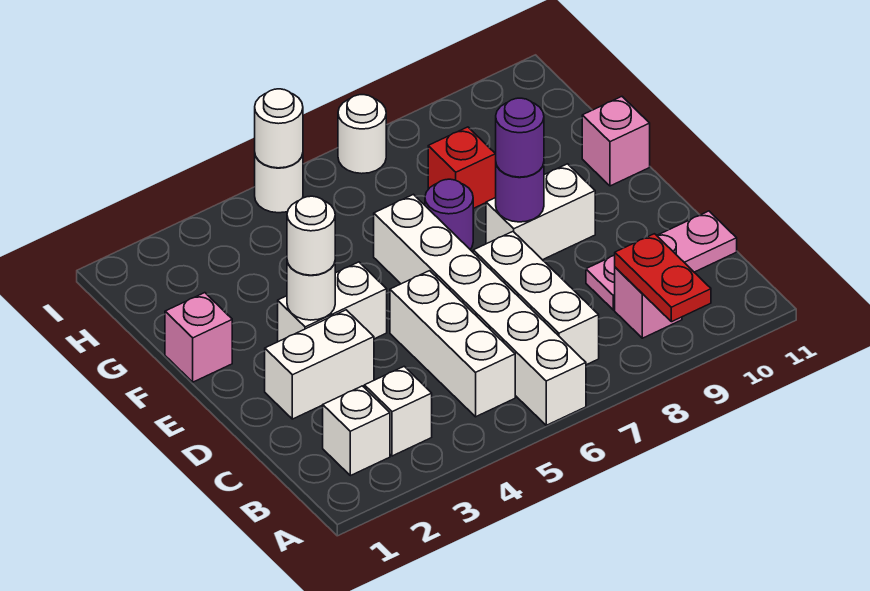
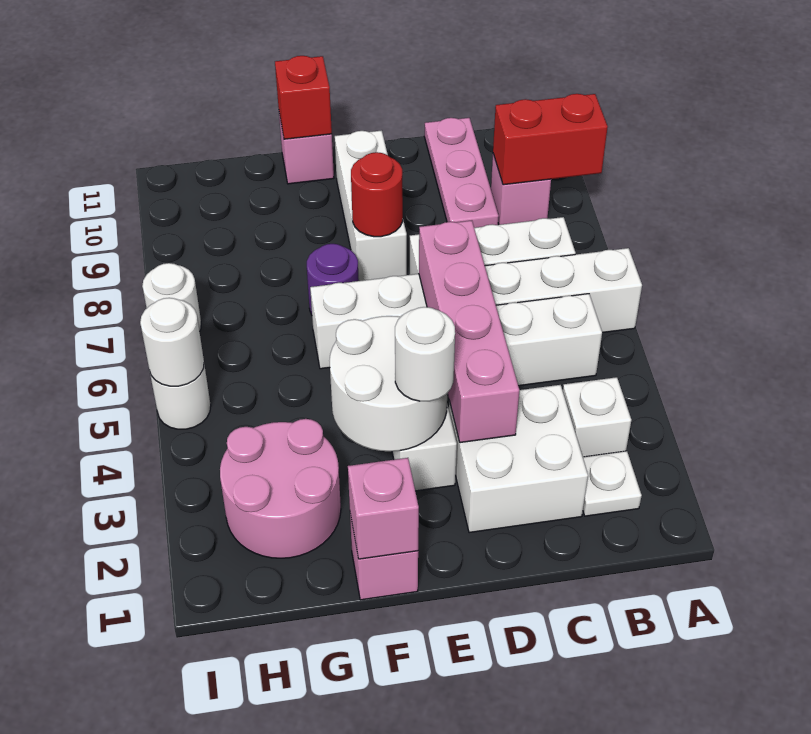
red plate A9:B9 level 2 -> red brick A9:B9 level 2
white brick B2 level 1 -> white plate B2 level 1
white brick D2:D3 level 1 -> white brick C2:D3 level 1
none -> pink brick D3:D6 level 2
white round brick E3 level 2 -> white round brick E3:F4 level 2
white brick E8:E9 level 1 -> white brick E8:E10 level 1
purple round brick E8 level 2 -> red round brick E8 level 2
purple round brick E8 level 3 -> none
none -> pink brick F1 level 2
none -> pink round brick G2:H3 level 1
red brick G8 level 1 -> red brick F11 level 2

